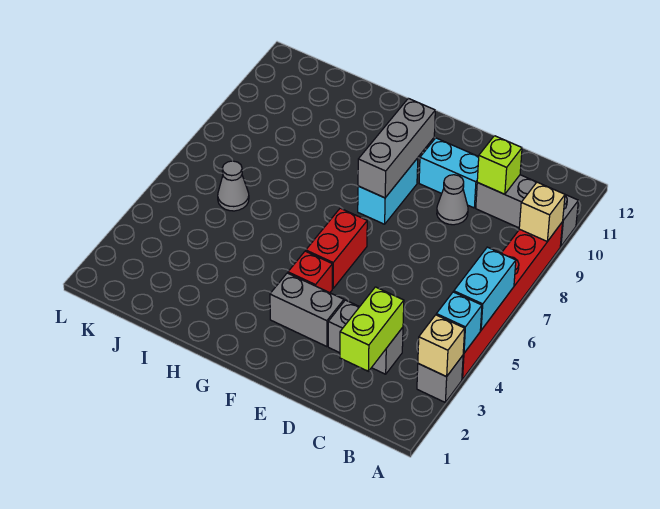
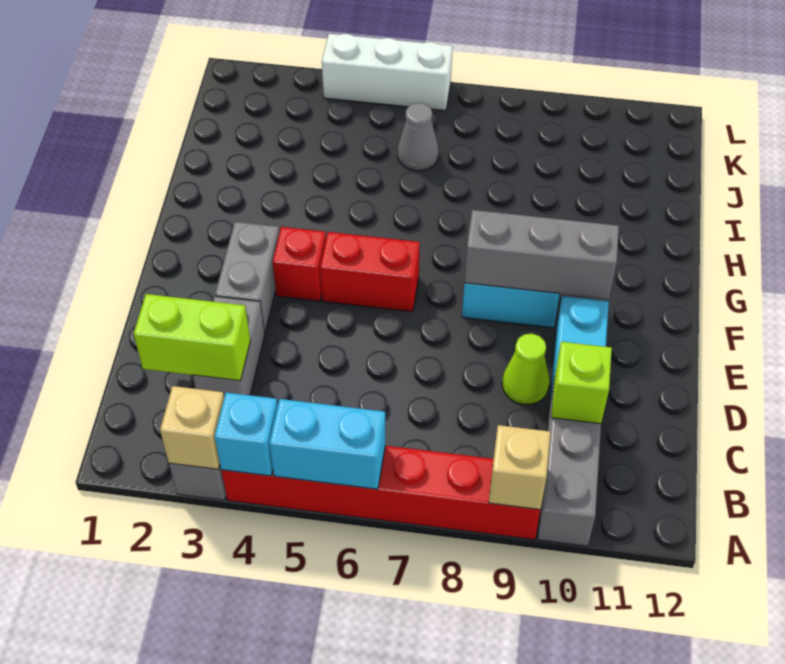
grey cone D9 level 1 -> lime cone D9 level 1
none -> white brick L4:L6 level 1

